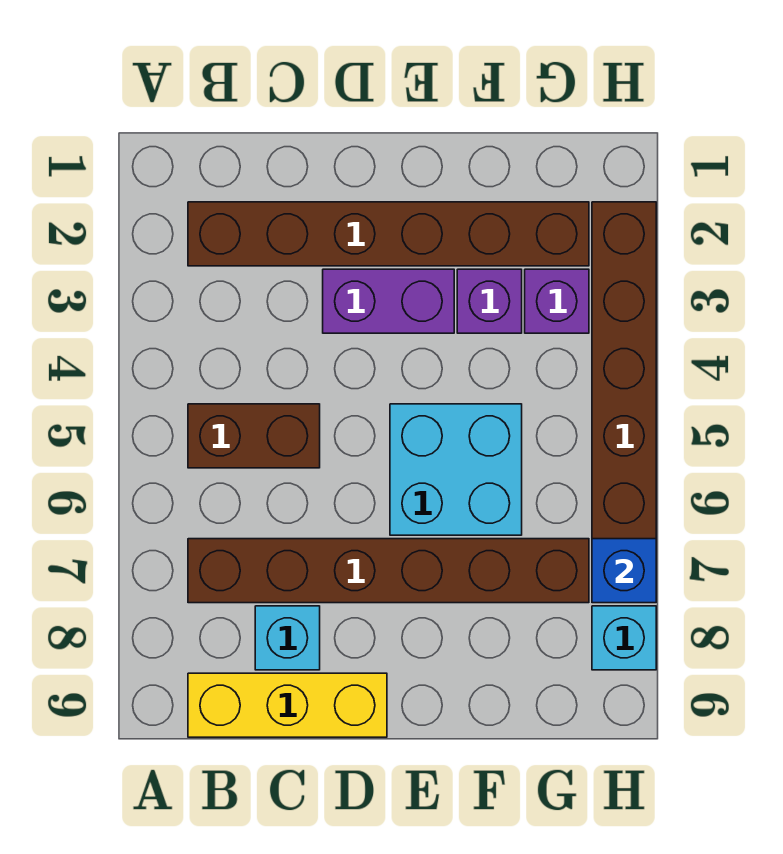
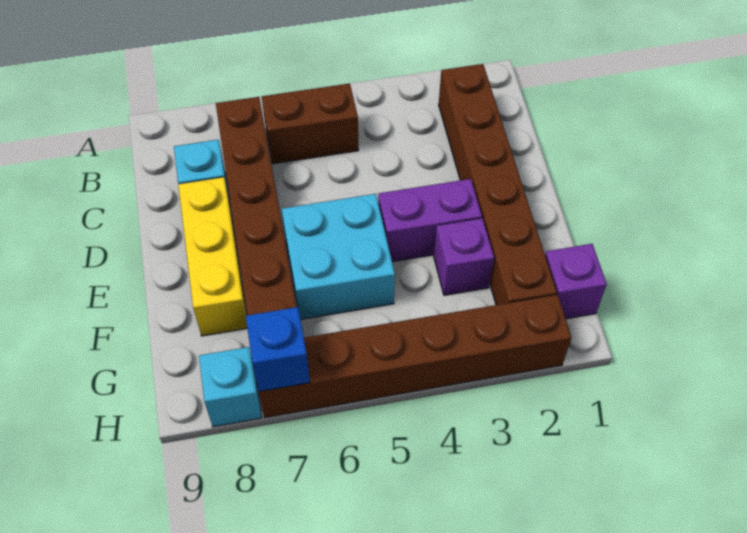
brown brick B5:C5 level 1 -> brown brick B5:B6 level 1
yellow brick B9:D9 level 1 -> yellow brick D8:F8 level 1
purple brick D3:E3 level 1 -> purple brick E3:E4 level 1
purple brick G3 level 1 -> purple brick G1 level 1

